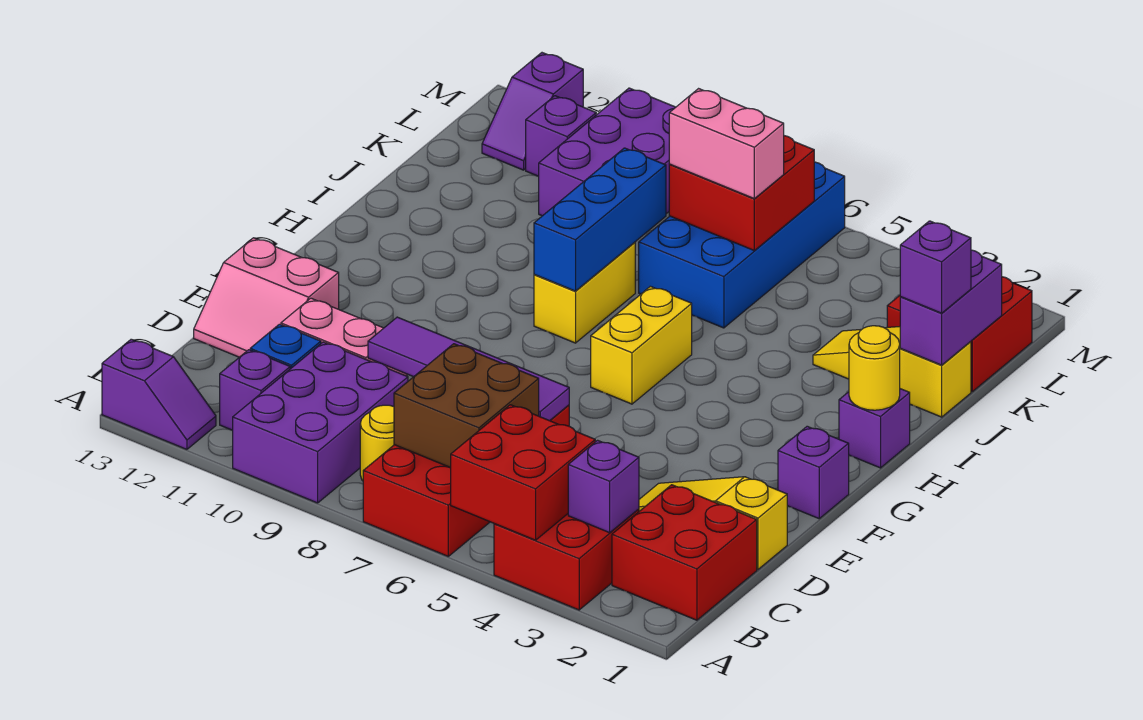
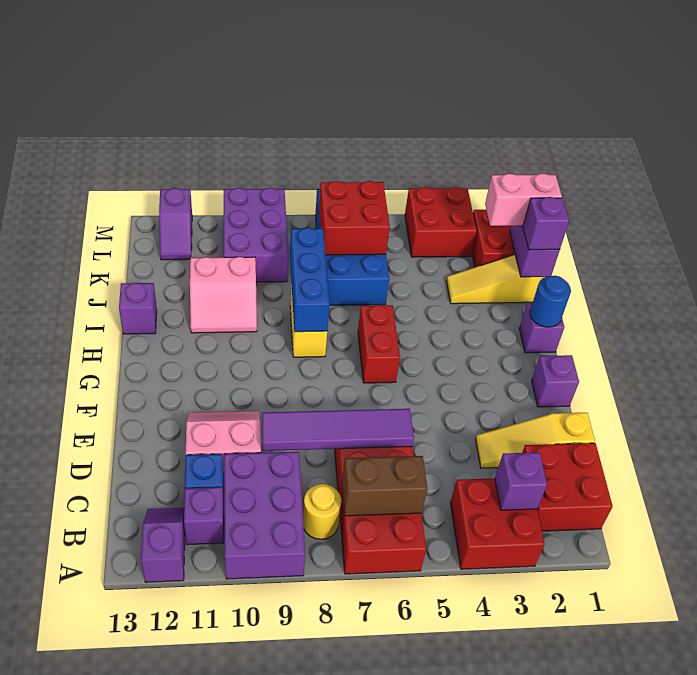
red brick A4:B5 level 2 -> red brick L3:M4 level 1
purple slope A12:A13 level 1 top 13 -> purple slope A12:B12 level 1 top A
brown brick B6:C7 level 2 -> brown brick B6:B7 level 2
pink slope D12:E13 level 1 top E -> pink slope I10:J11 level 1 top J
yellow brick G6:H6 level 1 -> red brick G6:H6 level 1
yellow round brick H1 level 2 -> blue round brick H1 level 2
pink brick K6:K7 level 3 -> pink brick K1:K2 level 3
purple brick L11 level 1 -> purple brick I13 level 1

